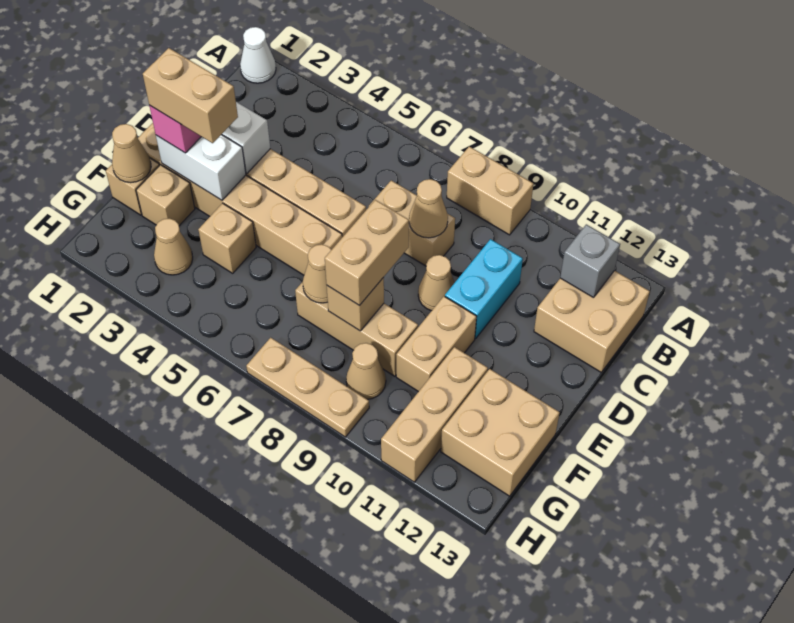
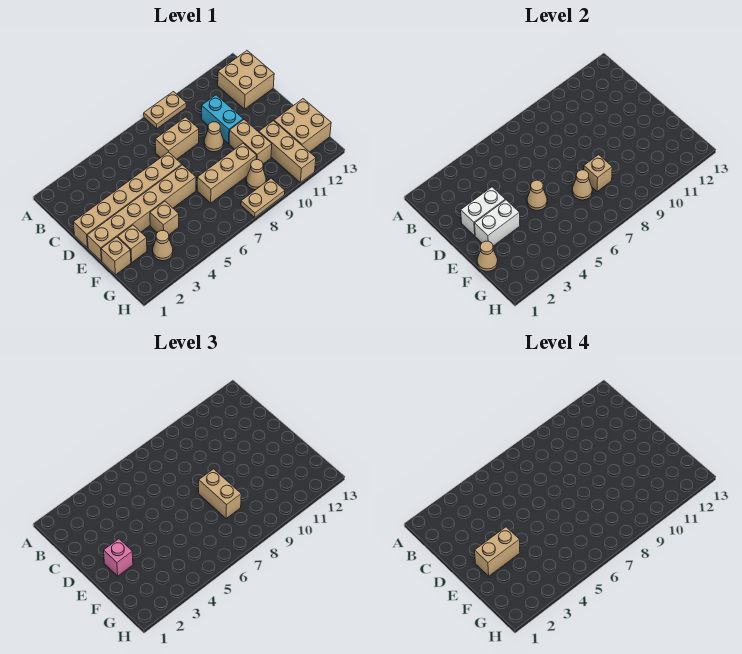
white cone A1 level 1 -> none
tan brick A8:A9 level 1 -> tan plate A8:A9 level 1
grey brick B12 level 2 -> none
tan cone C8 level 2 -> tan cone E5 level 2
tan plate H7:H9 level 1 -> tan plate H8:H9 level 1

